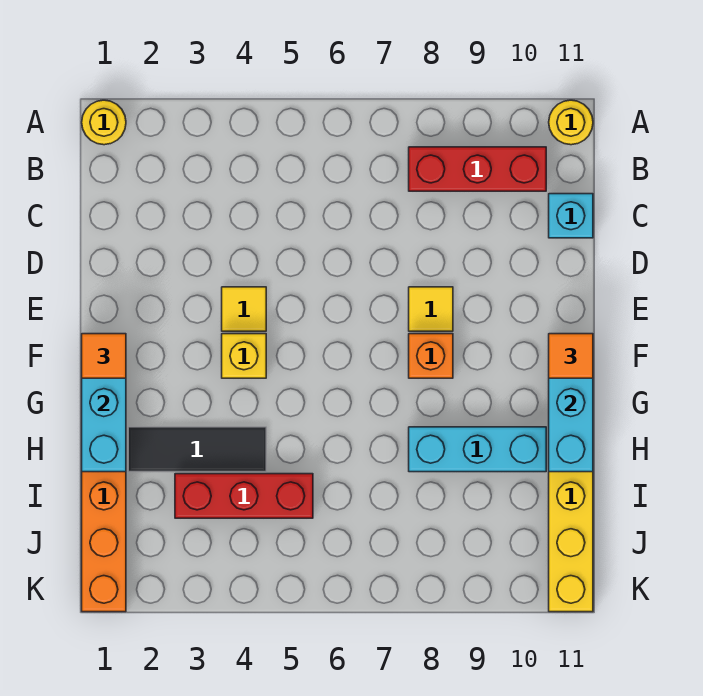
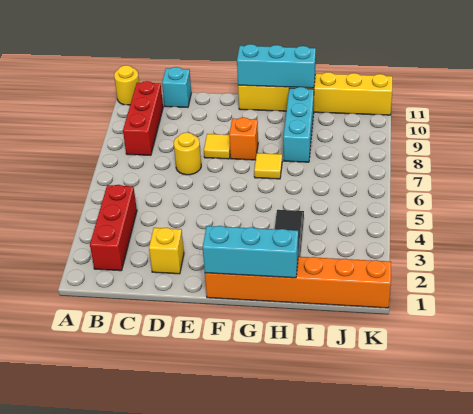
yellow round brick A1 level 1 -> yellow round brick D7 level 1
yellow tile E4 level 1 -> yellow tile G7 level 1
orange tile F1 level 3 -> none
yellow brick F4 level 1 -> yellow brick D2 level 1
orange tile F11 level 3 -> none
red brick I3:I5 level 1 -> red brick B2:B4 level 1

